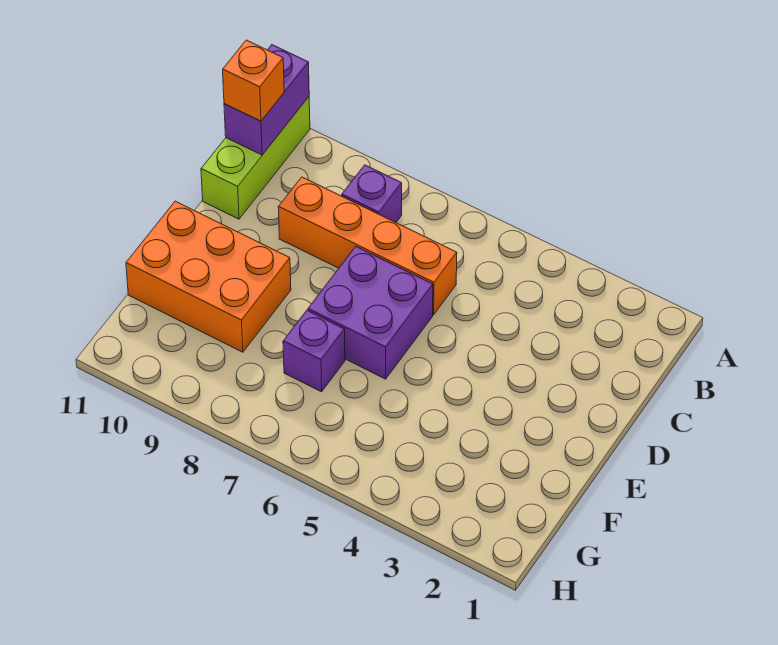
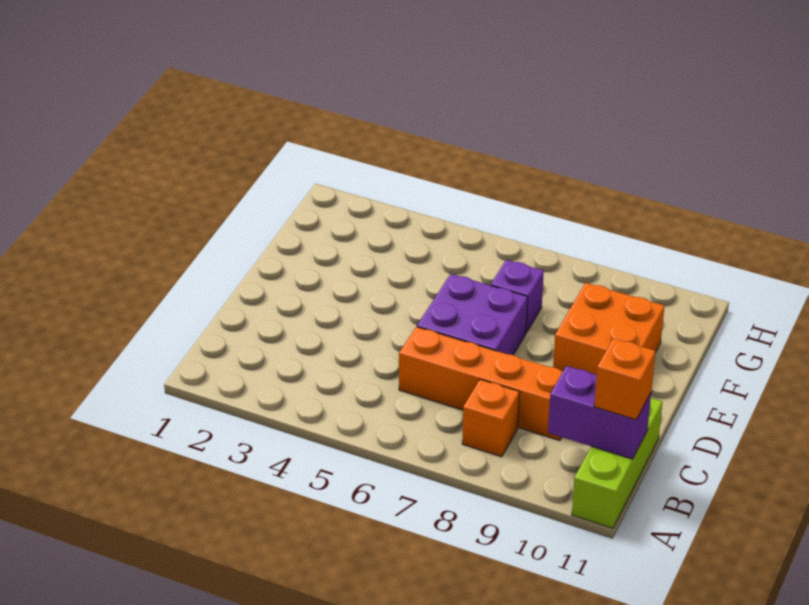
purple brick A11:B11 level 2 -> purple brick B10:B11 level 2
purple brick B8 level 1 -> orange brick B8 level 1
orange brick E9:F11 level 1 -> orange brick E9:F10 level 1

